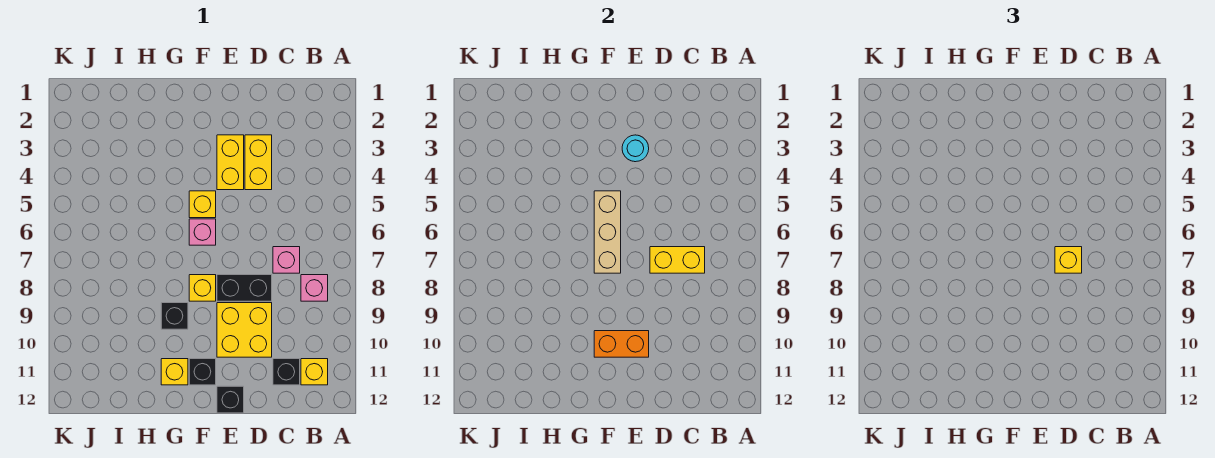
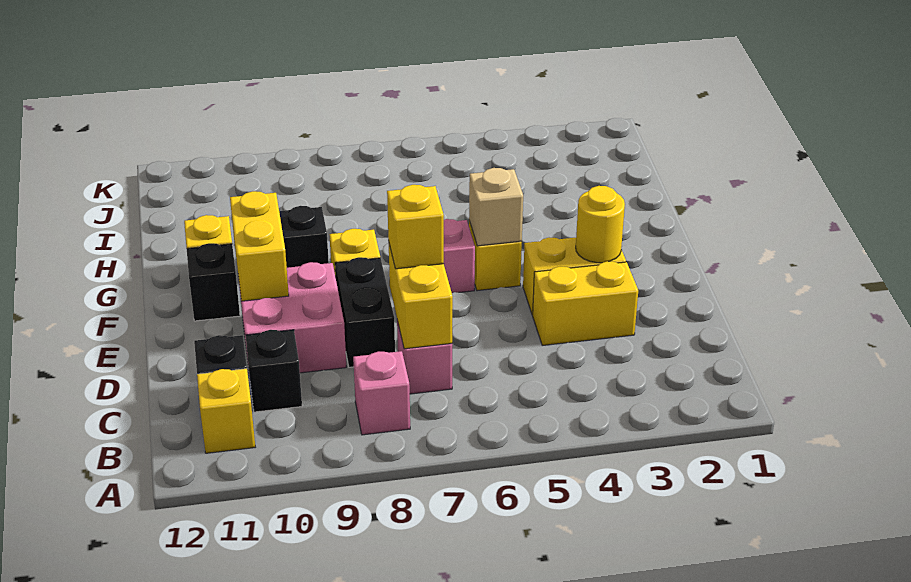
yellow brick D9:E10 level 1 -> pink brick D9:E10 level 1
cyan round brick E3 level 2 -> yellow round brick E3 level 2
orange brick E10:F10 level 2 -> yellow brick E10:F10 level 2
black brick E12 level 1 -> black brick C10 level 1
tan brick F5:F7 level 2 -> tan brick F5 level 2

